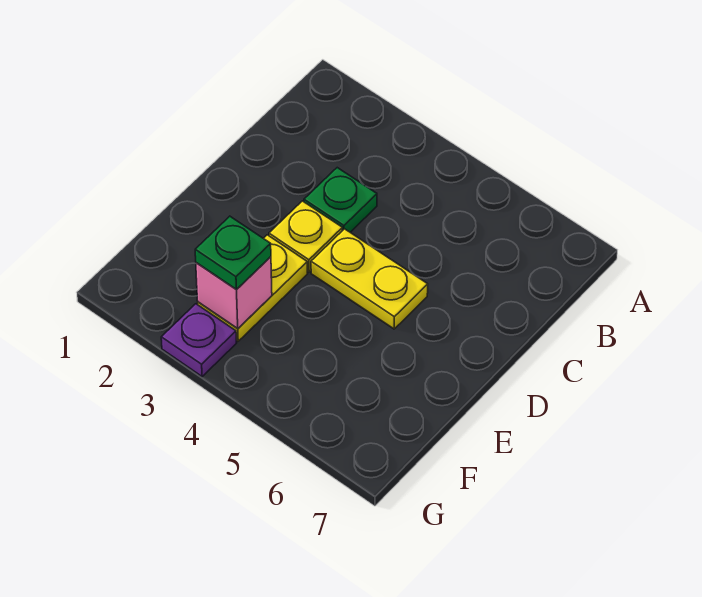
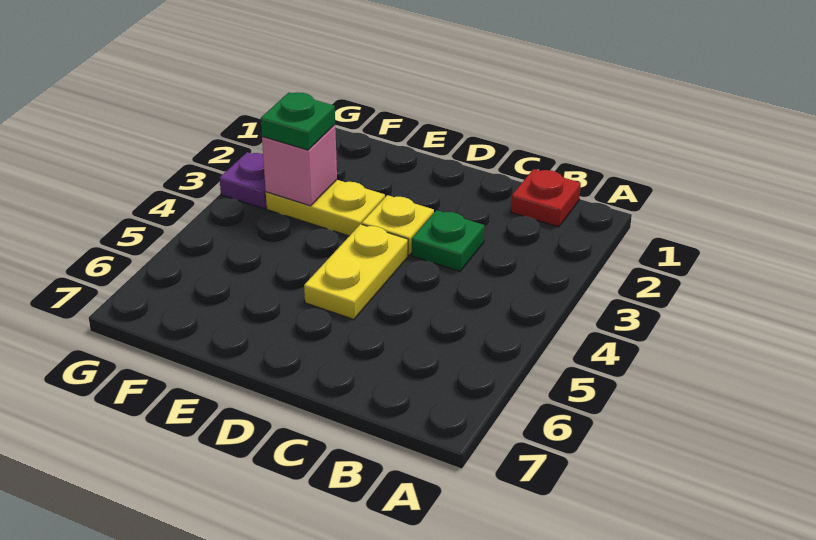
none -> red plate B1 level 1

